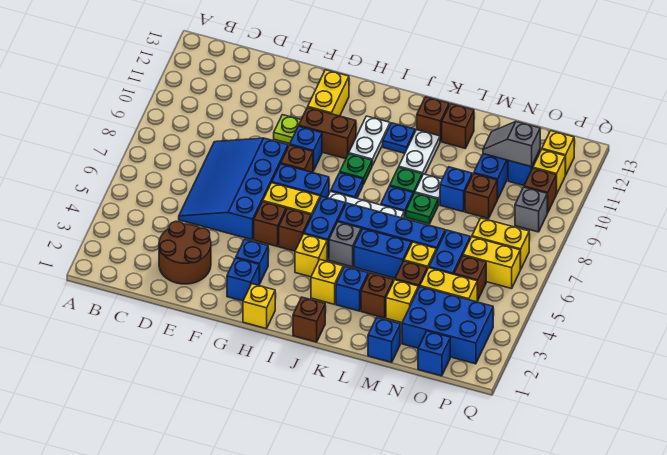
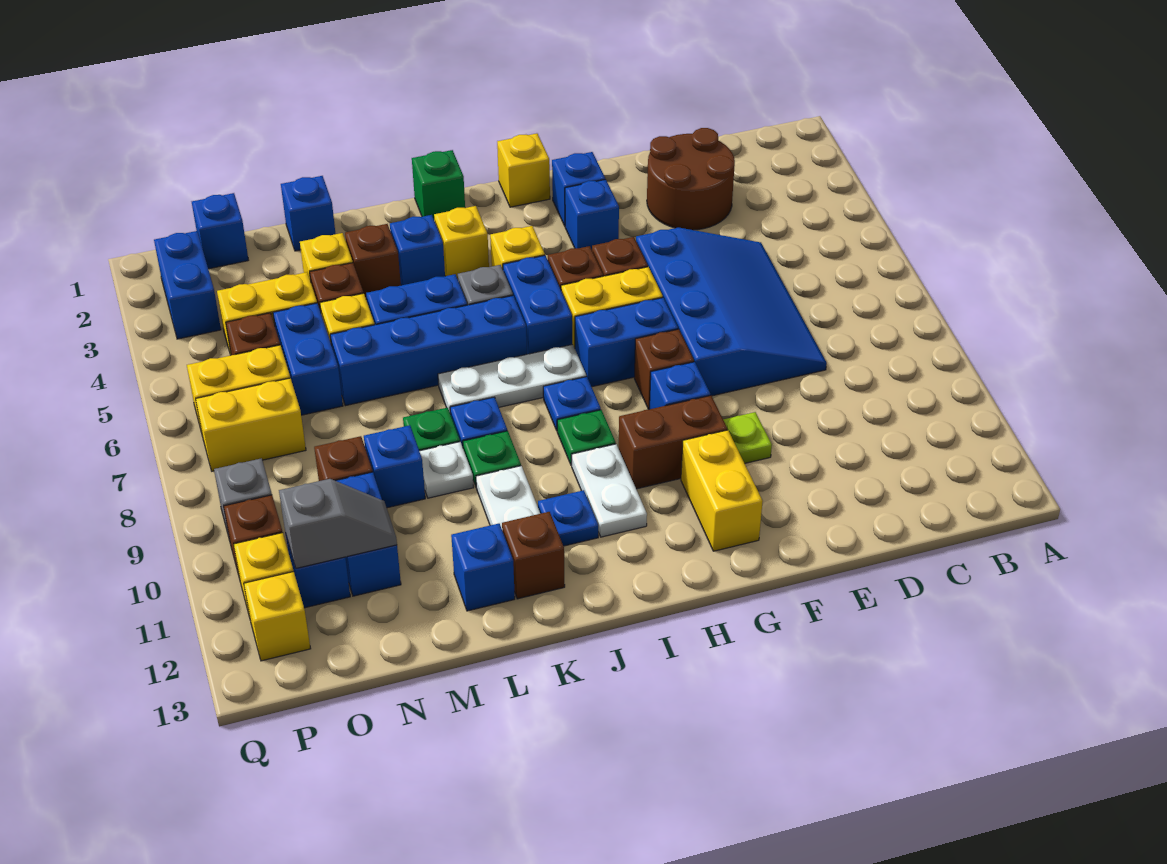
brown brick J1 level 1 -> green brick J1 level 1
brown brick L12 level 1 -> blue brick L12 level 1
blue brick N2:P3 level 1 -> blue brick P2:P3 level 1

